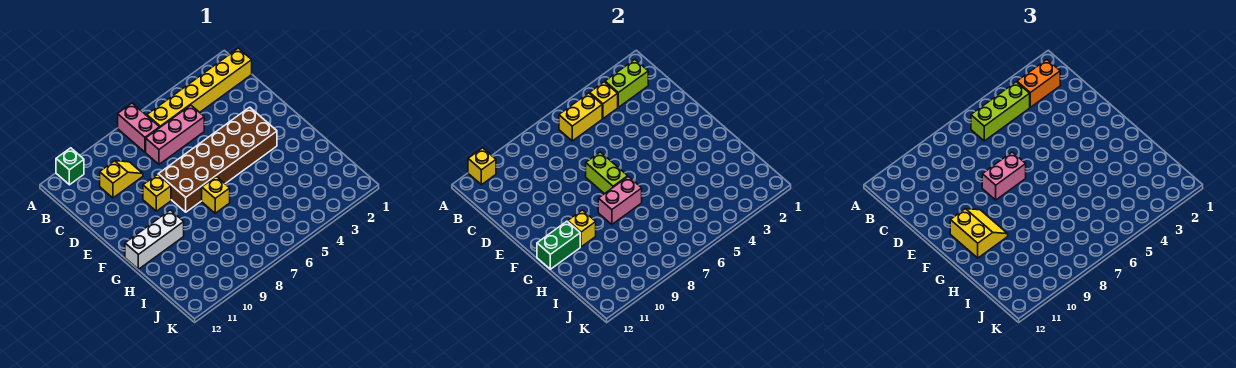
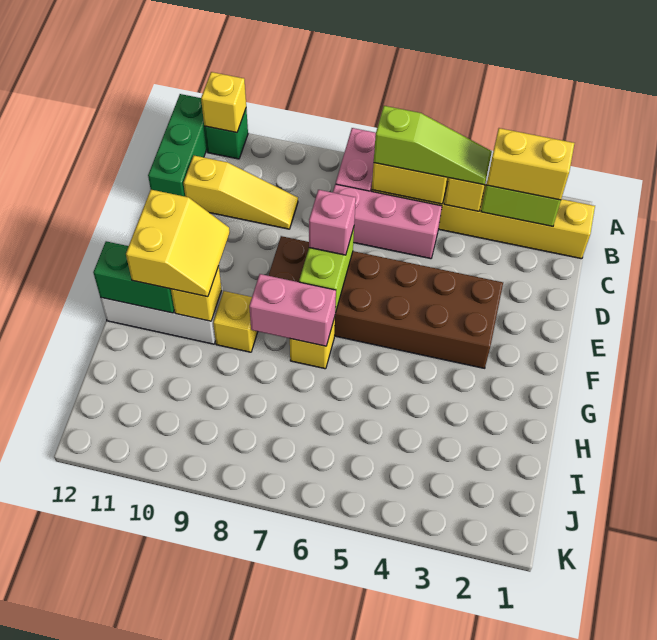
none -> green brick A12:C12 level 1
orange brick B2:B3 level 3 -> yellow brick B2:B3 level 3
lime brick B4:B6 level 3 -> lime slope B4:B6 level 3 top 6
yellow slope C9:C10 level 1 top 10 -> yellow slope C9:C11 level 1 top 11
pink brick E7:E8 level 3 -> pink brick E7 level 3
yellow brick E9 level 1 -> yellow brick G9 level 1

